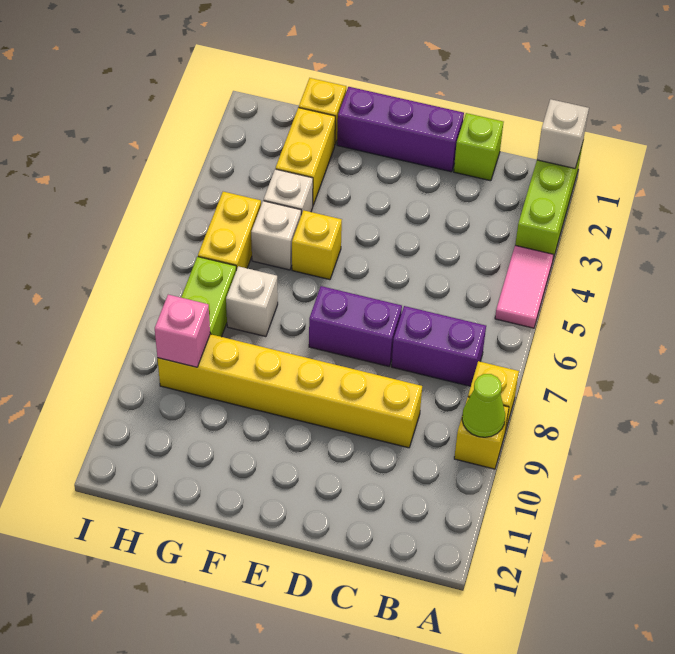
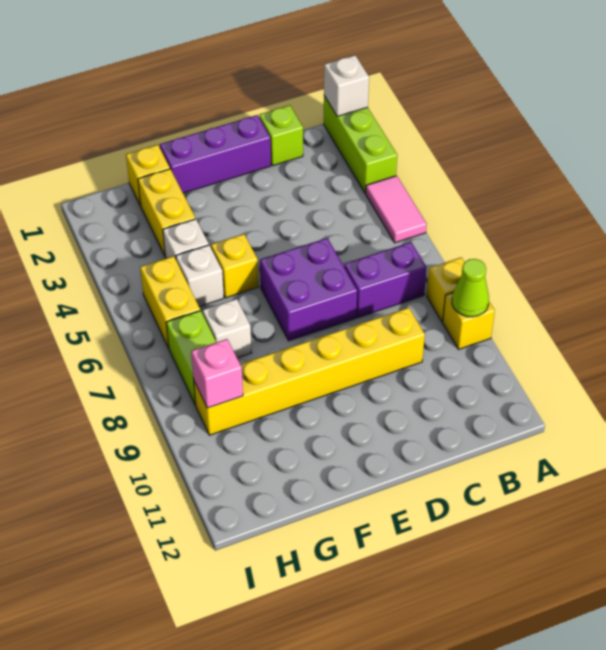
purple brick D7:E7 level 1 -> purple brick D6:E7 level 1

